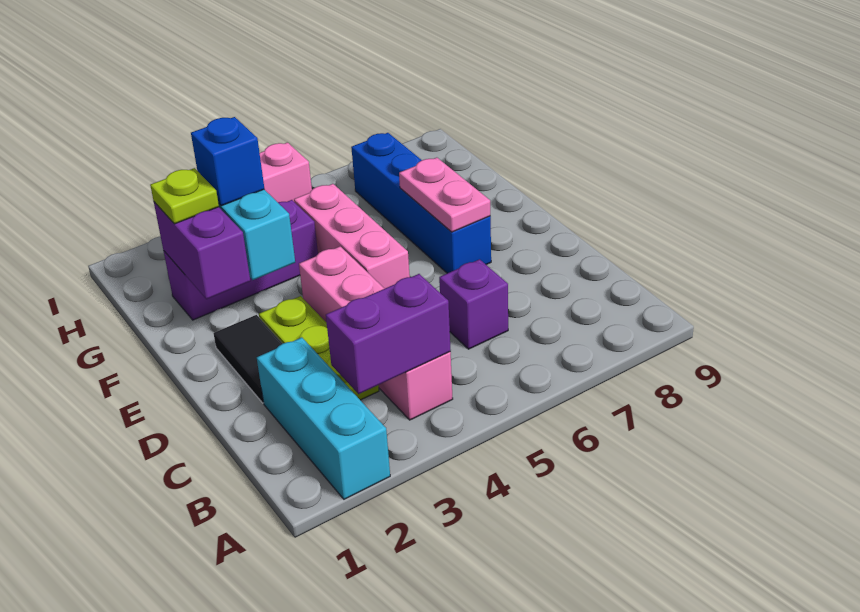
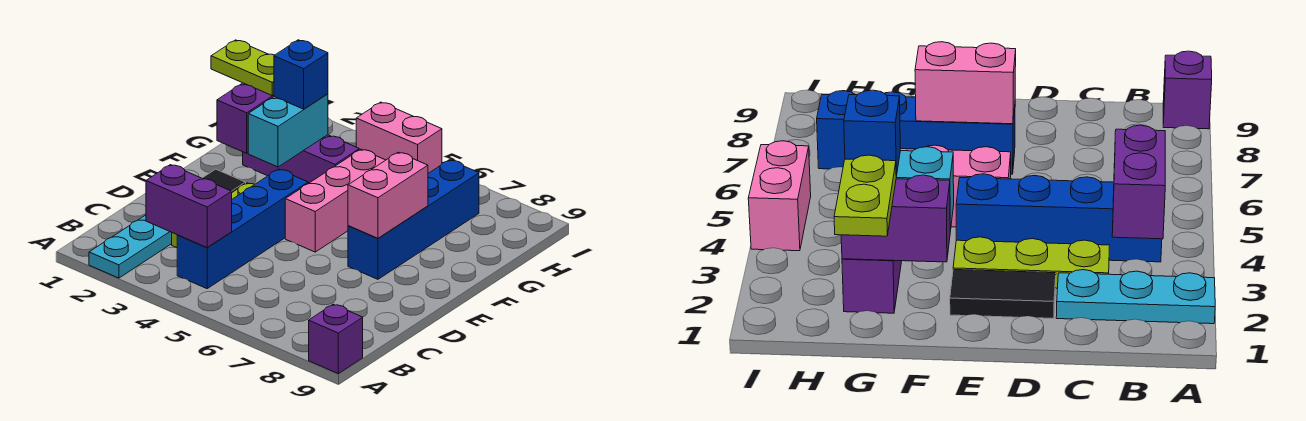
cyan brick A2:C2 level 1 -> cyan plate A2:C2 level 1
pink brick B4:E4 level 1 -> blue brick B4:E4 level 1
purple brick C6 level 1 -> purple brick A9 level 1
pink plate E7:F7 level 2 -> pink brick E7:F7 level 2
lime plate G2 level 3 -> lime plate G1:G2 level 3

